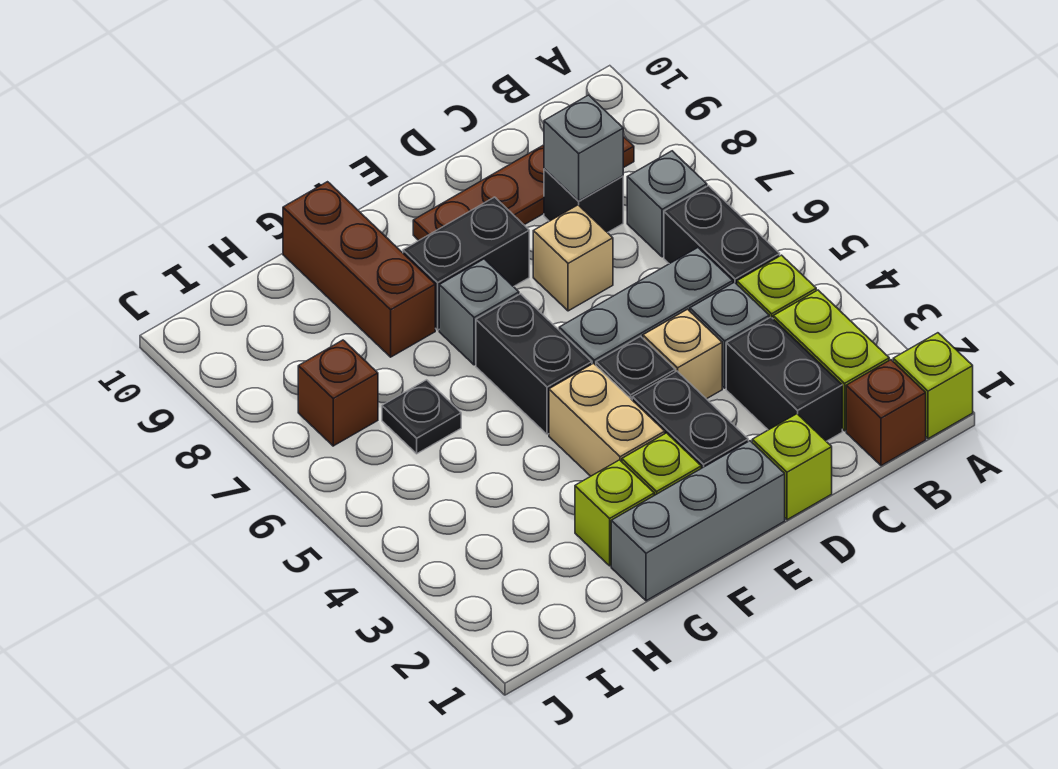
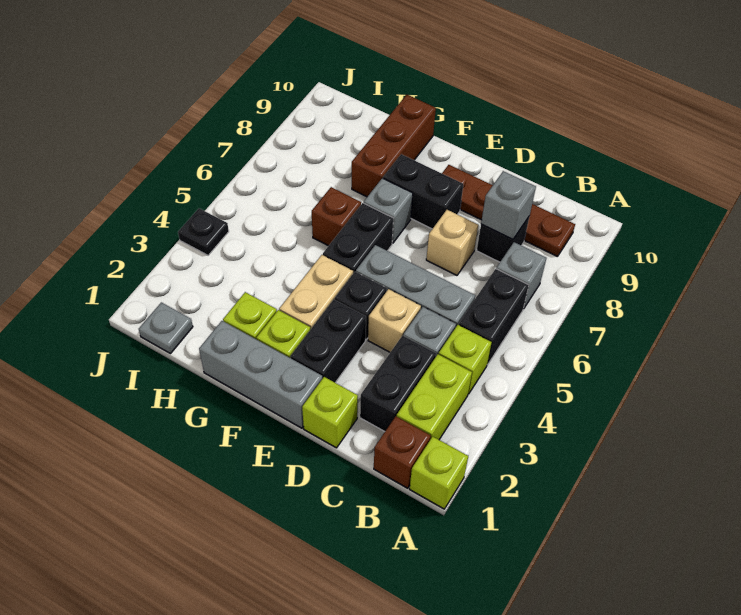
black plate H6 level 1 -> black plate J4 level 1
none -> grey plate I1 level 1
brown brick I7 level 1 -> brown brick G6 level 1

